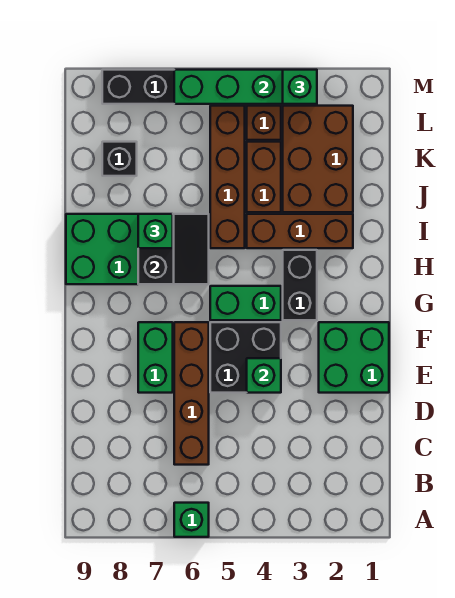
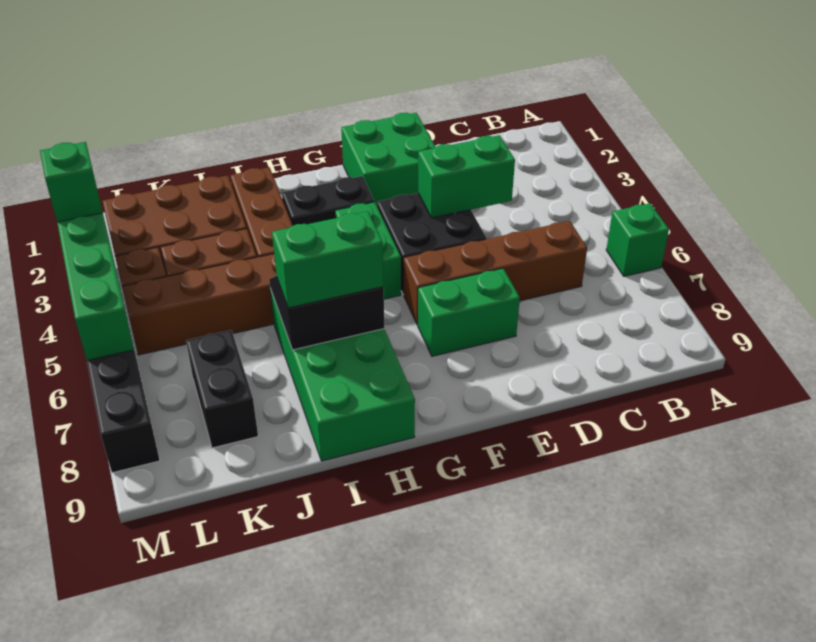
green brick E4 level 2 -> green brick D4:E4 level 2
green brick I7 level 3 -> green brick H7:I7 level 3
black brick K8 level 1 -> black brick K7:K8 level 1

